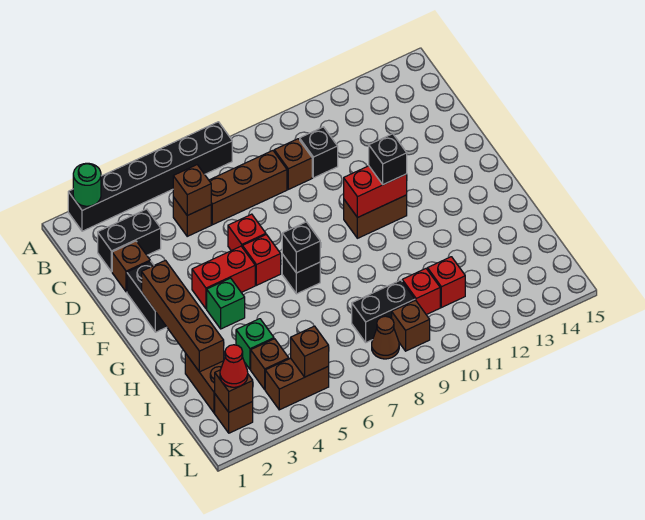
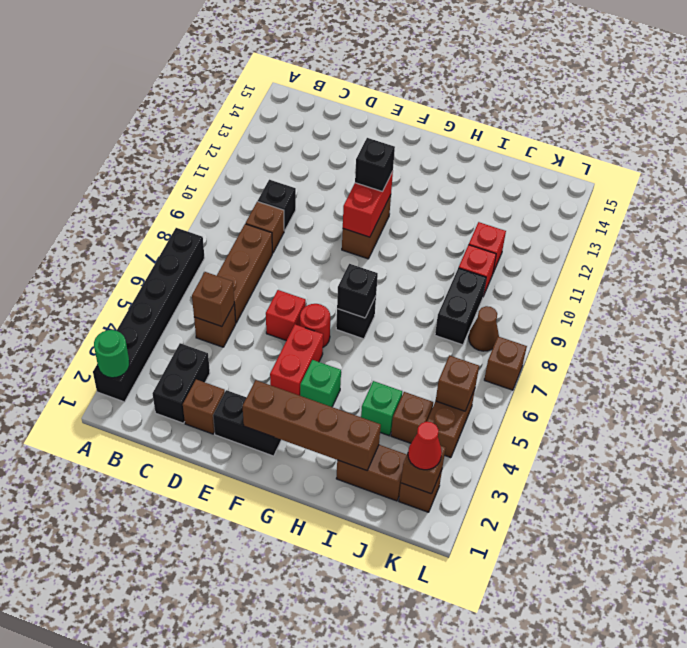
red brick F6 level 1 -> red round brick F6 level 1
brown brick K9 level 1 -> brown brick L7 level 1

